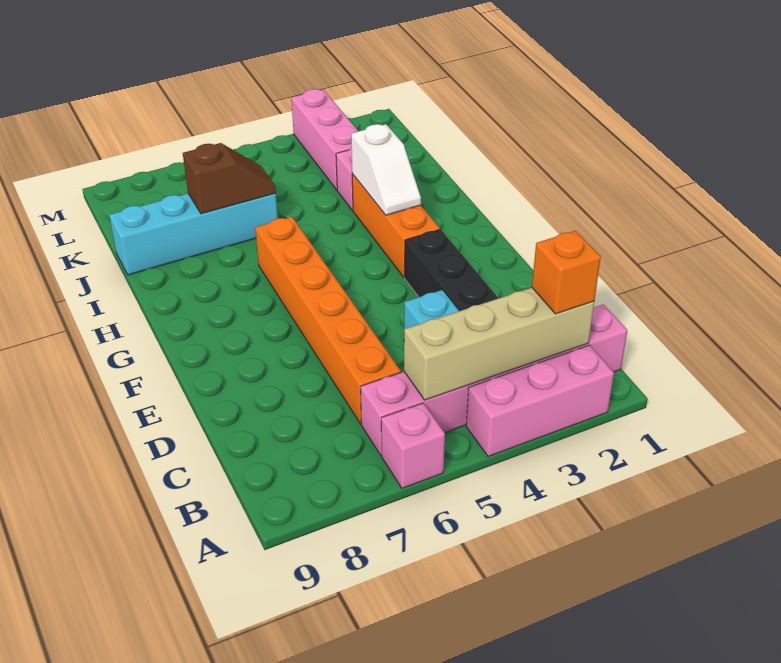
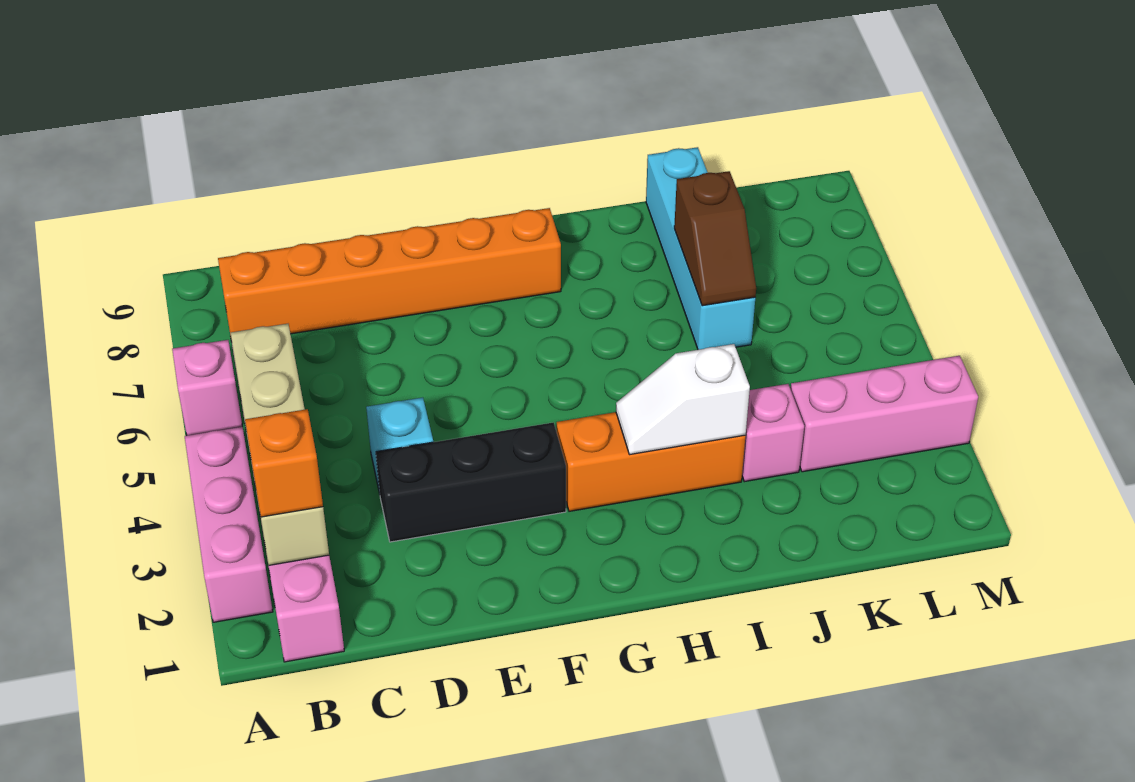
orange brick C6:H6 level 1 -> orange brick B8:G8 level 1

